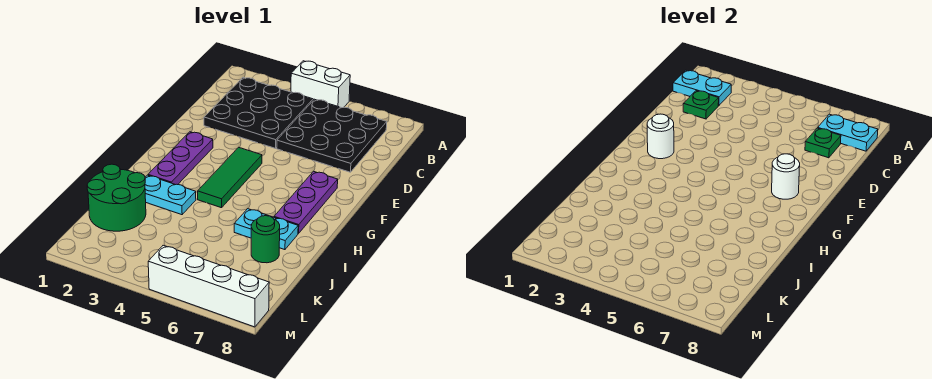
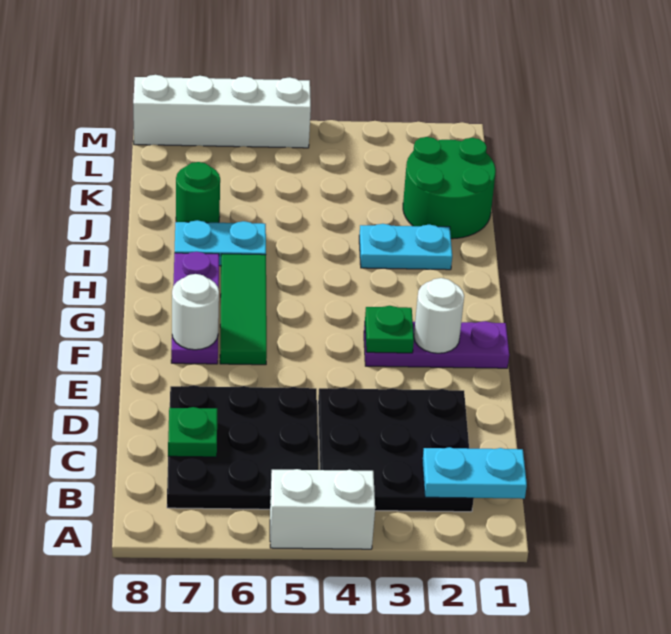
cyan plate B7:B8 level 2 -> none
green plate C2 level 2 -> green plate F3 level 2
purple plate F2:H2 level 1 -> purple plate F1:F3 level 1
green tile F4:H4 level 1 -> green tile F6:H6 level 1

